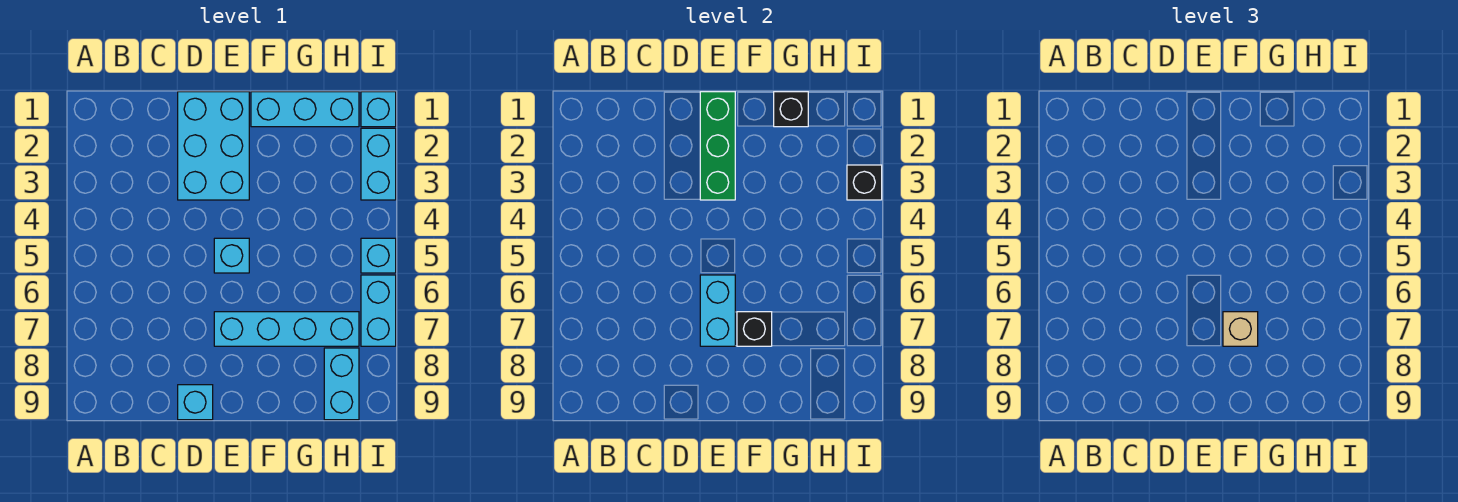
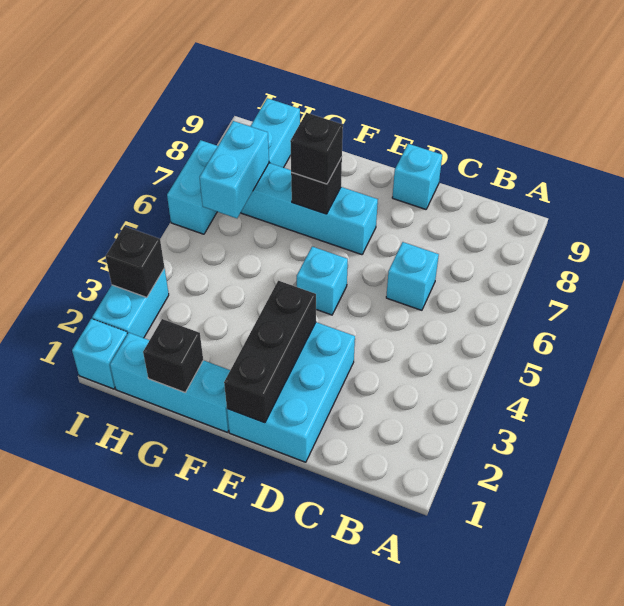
green brick E1:E3 level 2 -> black brick E1:E3 level 2
cyan brick E6:E7 level 2 -> cyan brick H6:H7 level 2
tan brick F7 level 3 -> black brick F7 level 3
cyan brick I5 level 1 -> cyan brick C6 level 1

